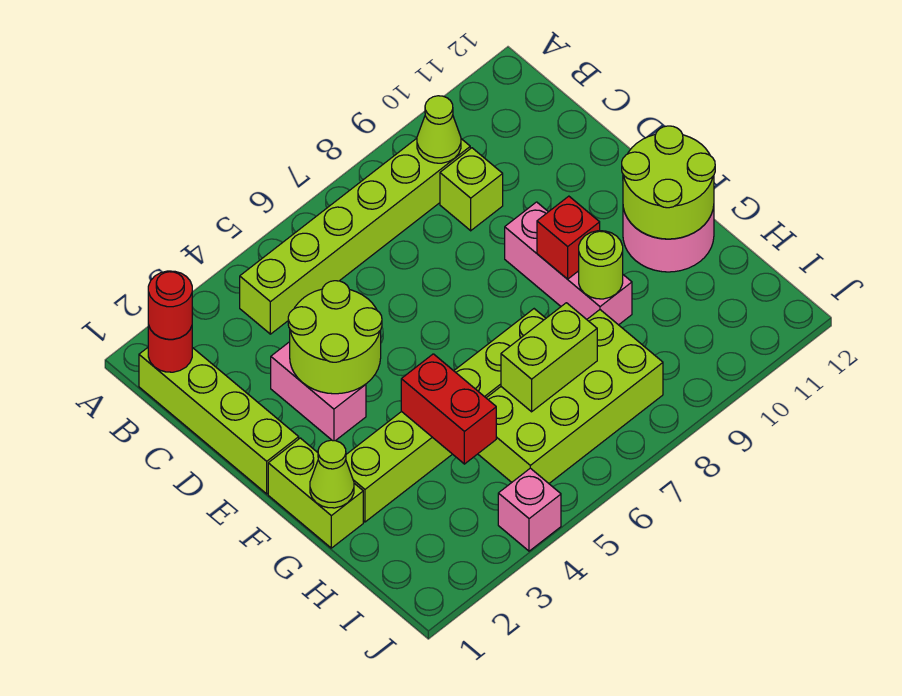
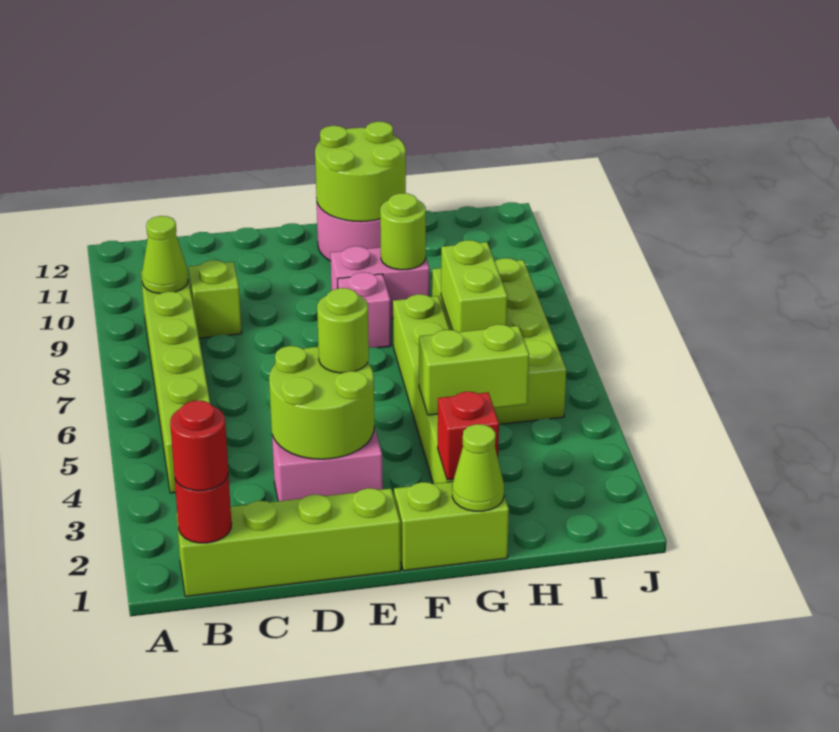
none -> lime round brick E4 level 3
pink brick E9:G9 level 1 -> pink brick F9:G9 level 1
red brick F9 level 2 -> red brick G2 level 2
red brick G4:H4 level 2 -> lime brick G4:H4 level 2
pink brick J4 level 1 -> pink brick F8 level 1

